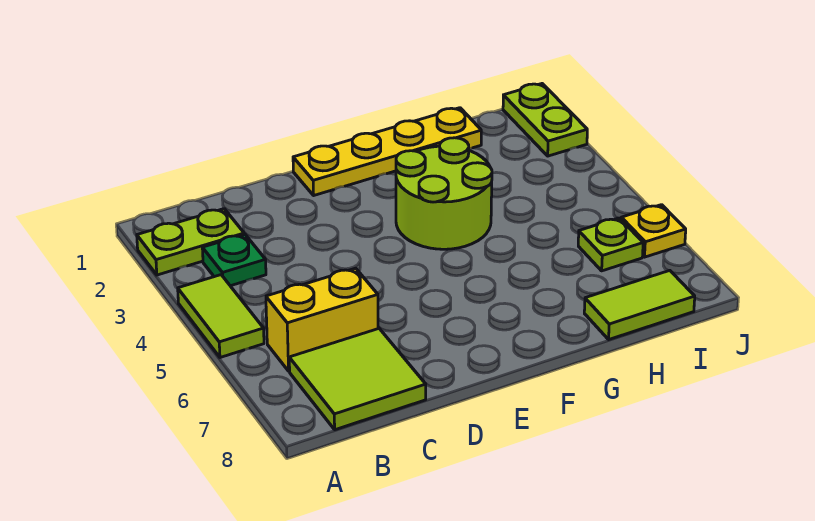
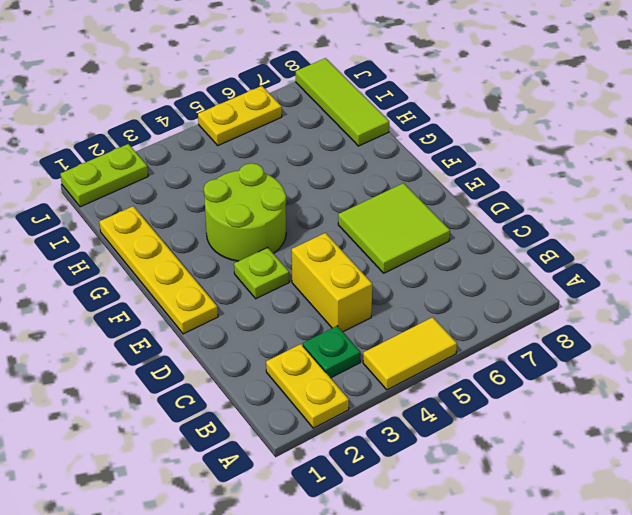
lime plate A2:B2 level 1 -> yellow plate A2:B2 level 1
lime tile A4:A5 level 1 -> yellow tile A4:A5 level 1
yellow brick B6:C6 level 1 -> yellow brick C4:D4 level 1
lime tile B7:C8 level 1 -> lime tile D6:E7 level 1
lime tile H8:I8 level 1 -> lime tile H8:J8 level 1
lime plate I6 level 1 -> lime plate E3 level 1
yellow plate J6 level 1 -> yellow plate J5:J6 level 1

